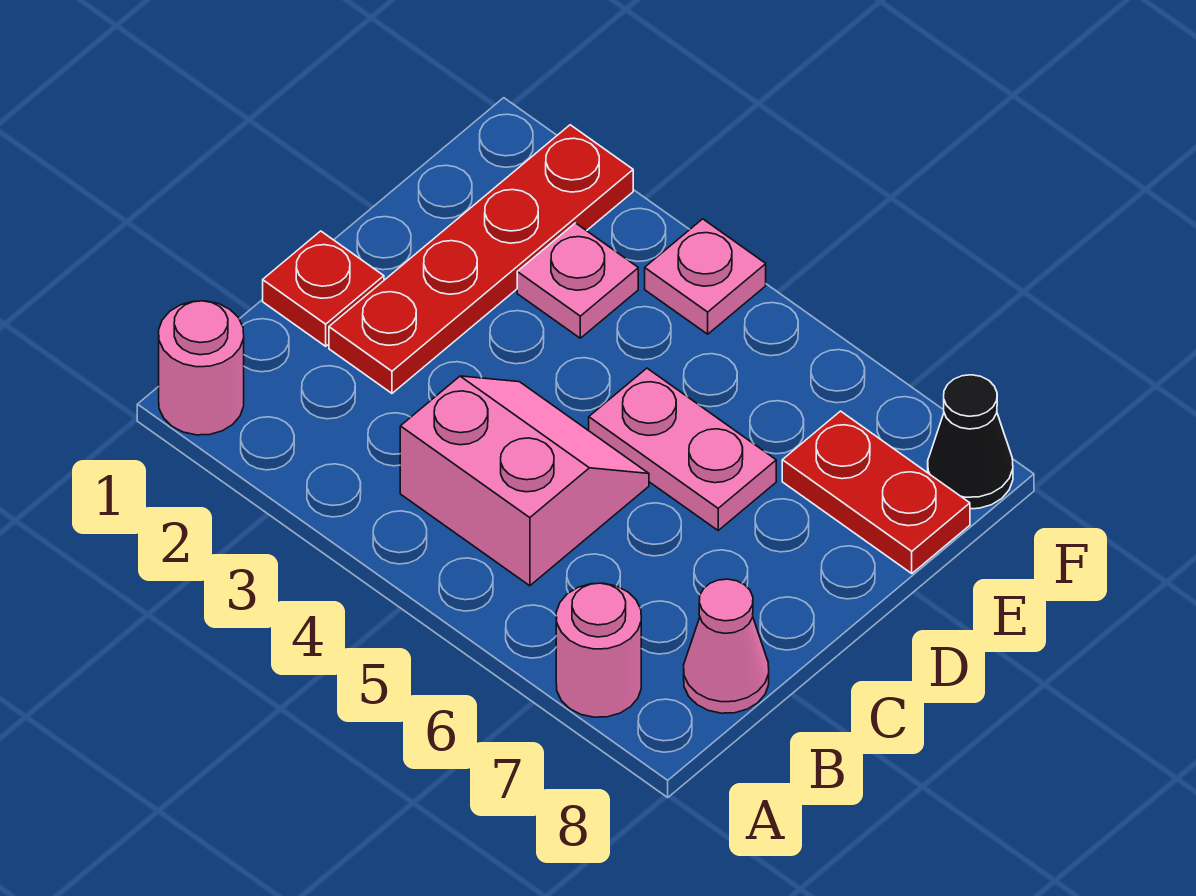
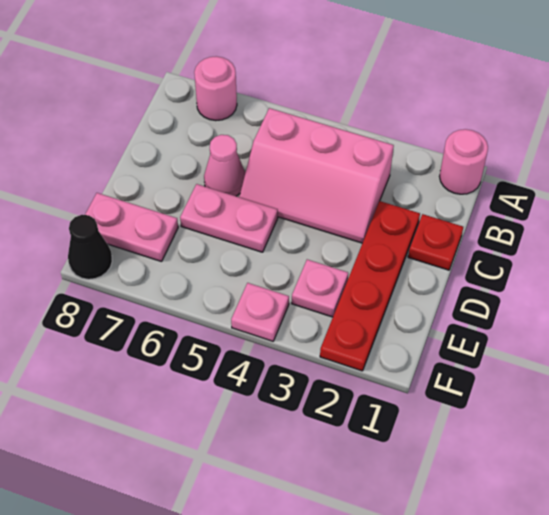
pink slope B4:C5 level 1 top B -> pink slope B3:C5 level 1 top B
pink cone B8 level 1 -> pink cone C6 level 1
red plate E7:E8 level 1 -> pink plate E7:E8 level 1

